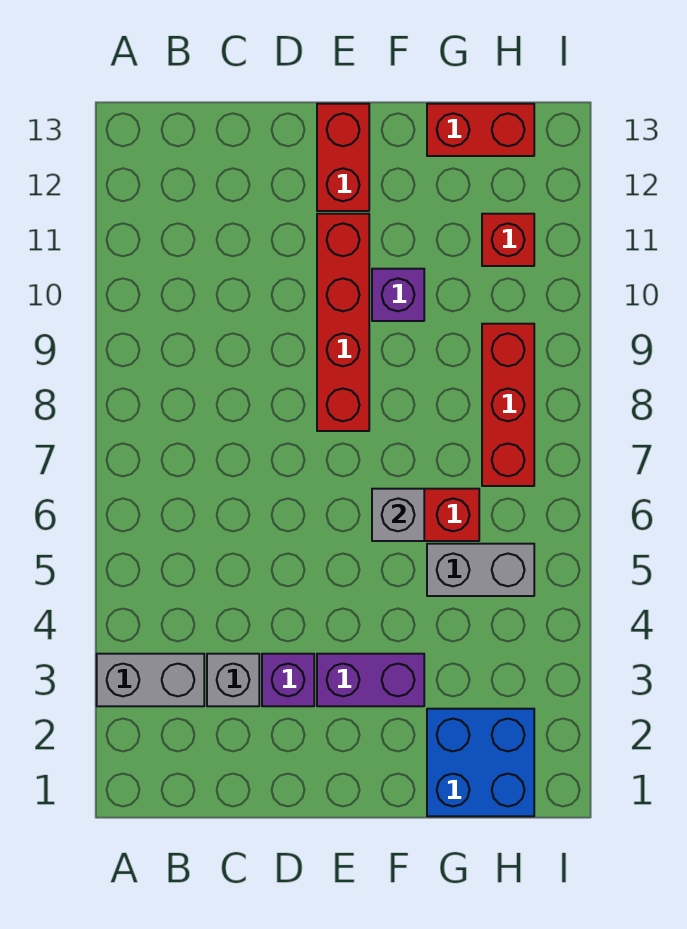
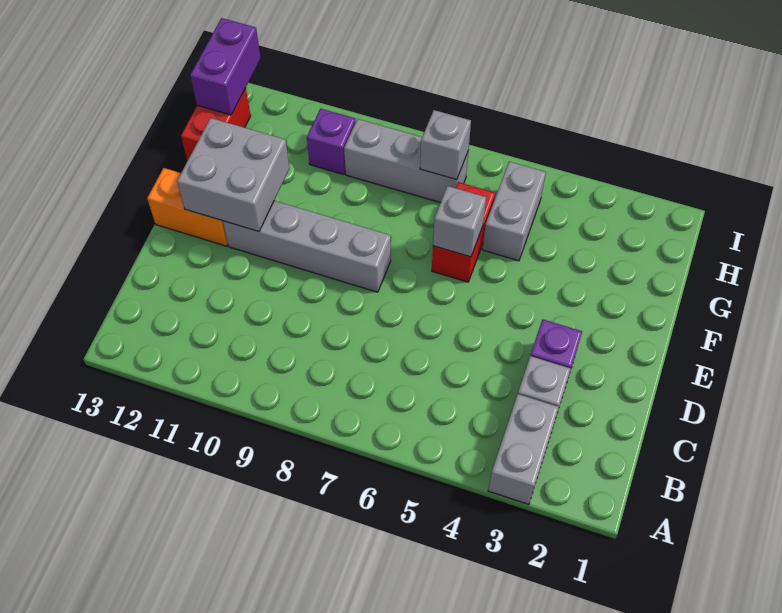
purple brick E3:F3 level 1 -> purple brick H13:I13 level 2
red brick E8:E11 level 1 -> grey brick E8:E11 level 1
none -> grey brick E11:F12 level 2
red brick E12:E13 level 1 -> orange brick E12:E13 level 1
purple brick F10 level 1 -> purple brick H10 level 1
blue brick G1:H2 level 1 -> none
red brick H7:H9 level 1 -> grey brick H7:H9 level 1
none -> grey brick H7 level 2
red brick H11 level 1 -> none

